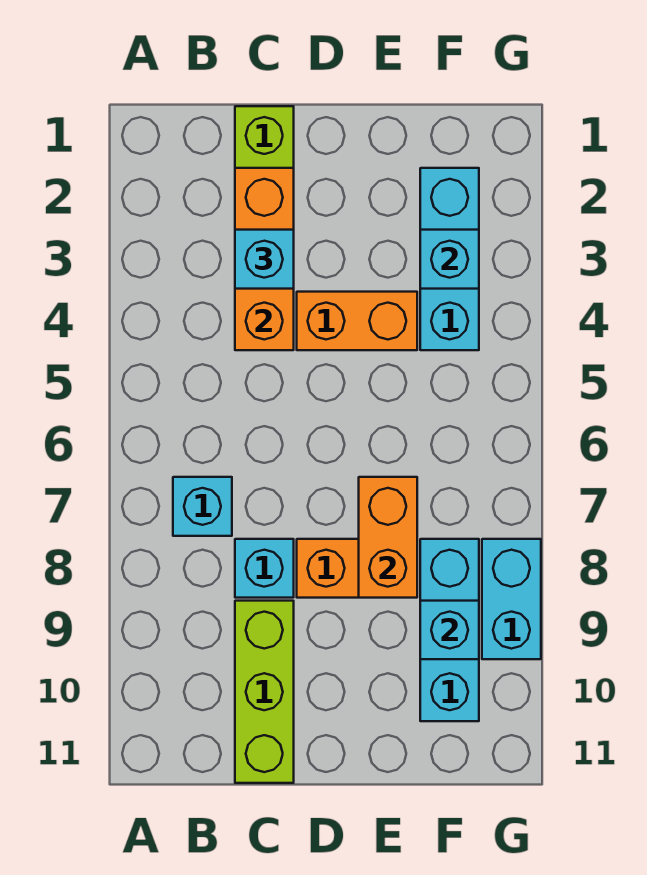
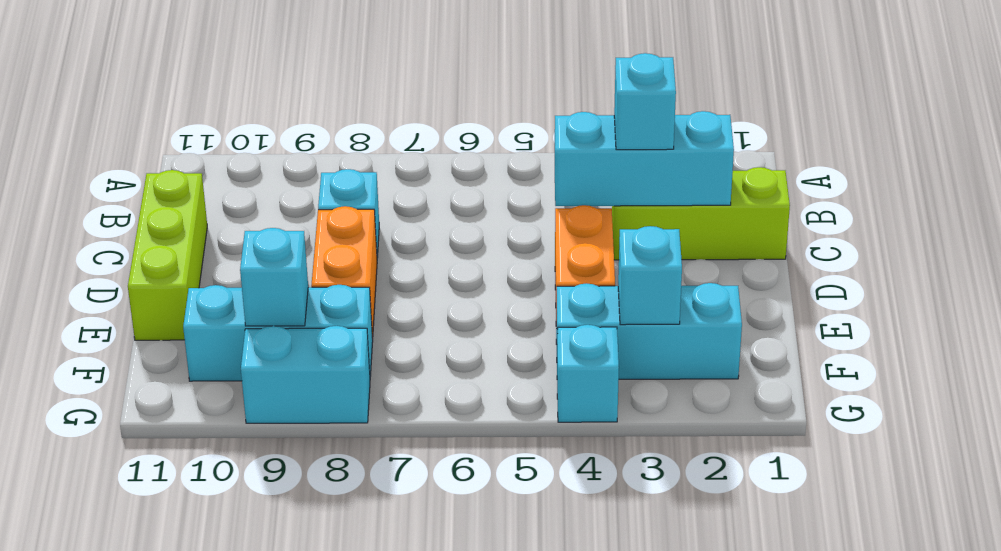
cyan brick B7 level 1 -> cyan brick G4 level 1
orange brick C2:C4 level 2 -> cyan brick C2:C4 level 2
lime brick C9:C11 level 1 -> lime brick C11:E11 level 1
orange brick E7:E8 level 2 -> none

